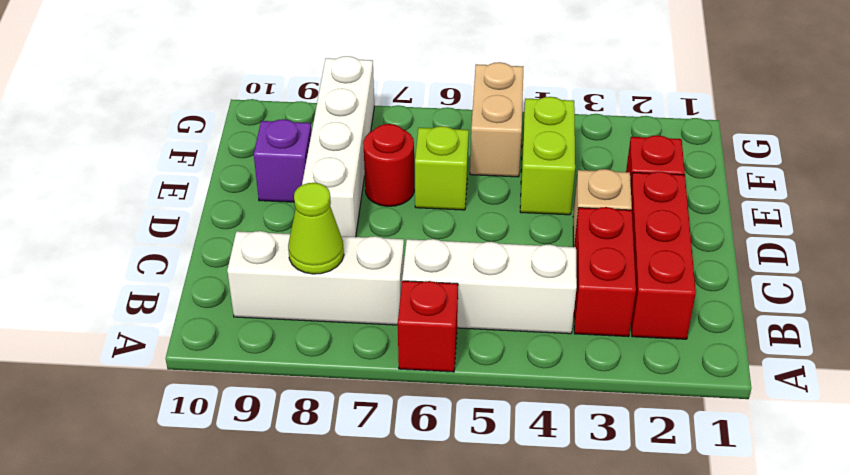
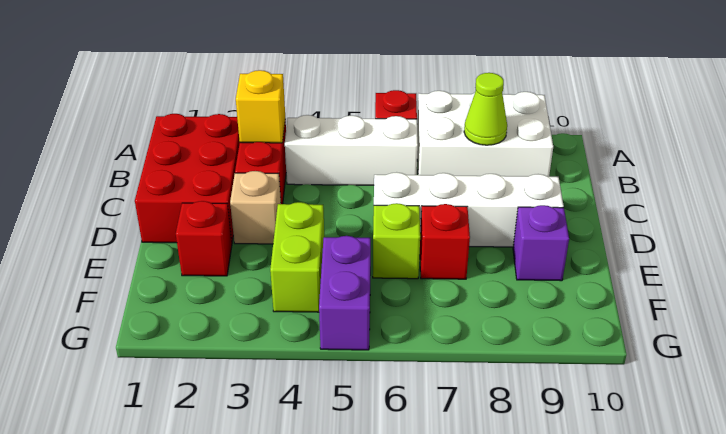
red brick B2:D2 level 1 -> red brick B1:D2 level 1
none -> yellow brick B3 level 2
white brick B7:B9 level 1 -> white brick A7:B9 level 1
white brick D8:G8 level 1 -> white brick D6:D9 level 1
red round brick E7 level 1 -> red brick E7 level 1
tan brick F5:G5 level 1 -> purple brick F5:G5 level 1

